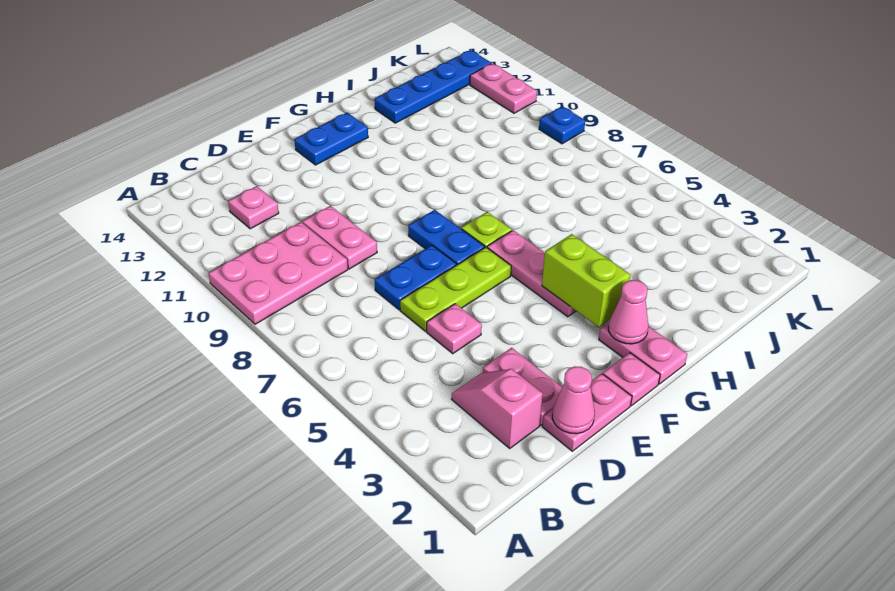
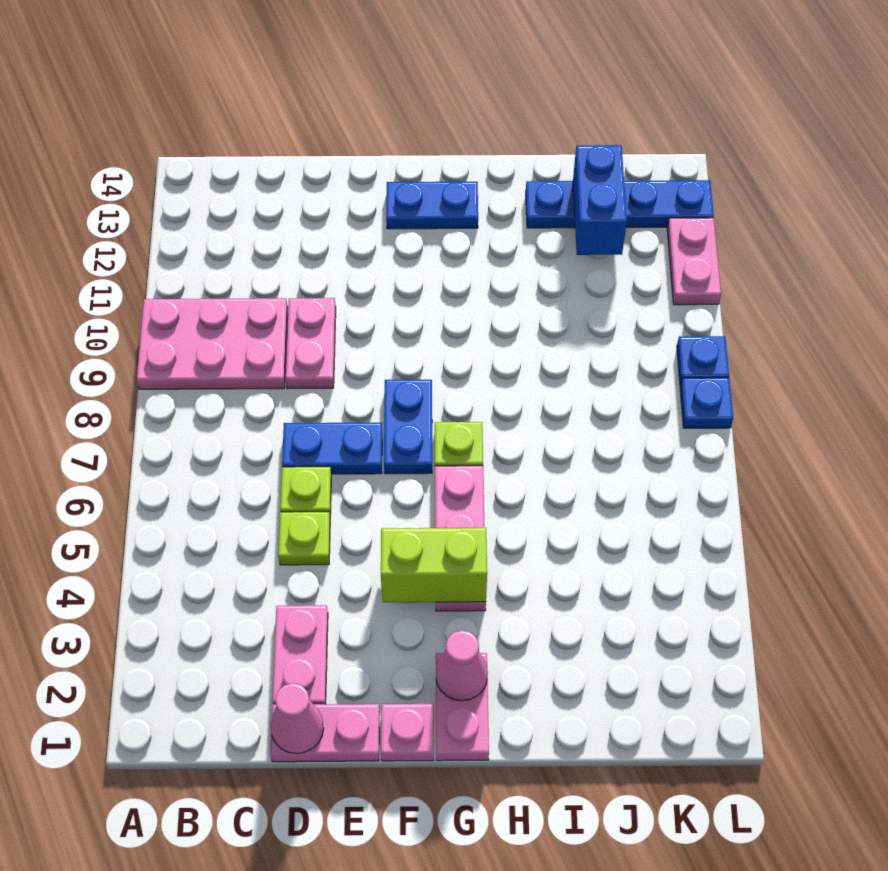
pink slope C2:C3 level 1 top 2 -> none
pink plate C12 level 1 -> none
pink plate D5 level 1 -> lime plate D5 level 1
lime plate D6:F6 level 1 -> lime plate D6 level 1
lime brick G3:G4 level 2 -> lime brick F4:G4 level 2
none -> blue brick J12:J13 level 2
none -> blue plate L8 level 1

